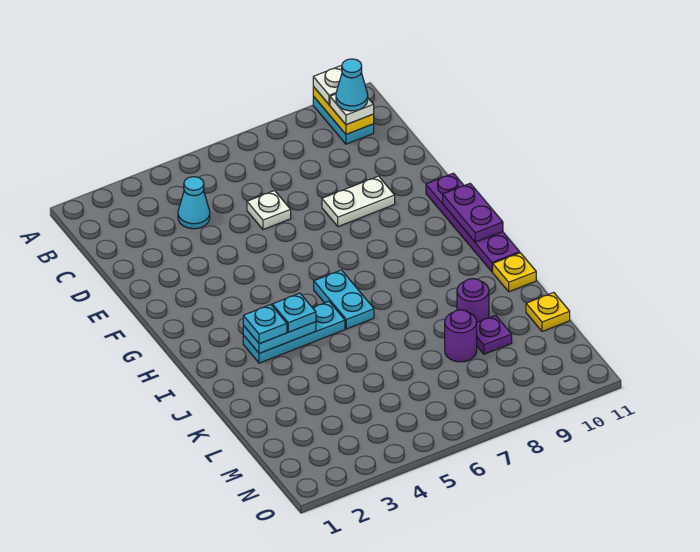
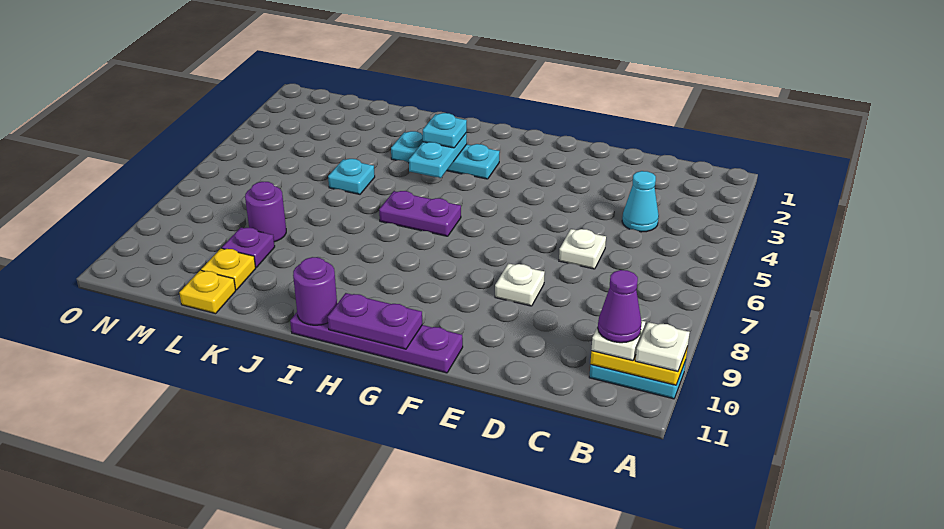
cyan cone B10 level 4 -> purple cone B10 level 4
white plate E8:E9 level 1 -> white plate E8 level 1
cyan plate H6:I6 level 1 -> purple plate H6:I6 level 1
cyan plate I3:I5 level 1 -> cyan plate H3:J3 level 1
cyan plate I4 level 3 -> cyan plate K5 level 1
yellow plate J11 level 1 -> yellow plate L10 level 1
purple round brick K9 level 1 -> purple round brick I11 level 2

